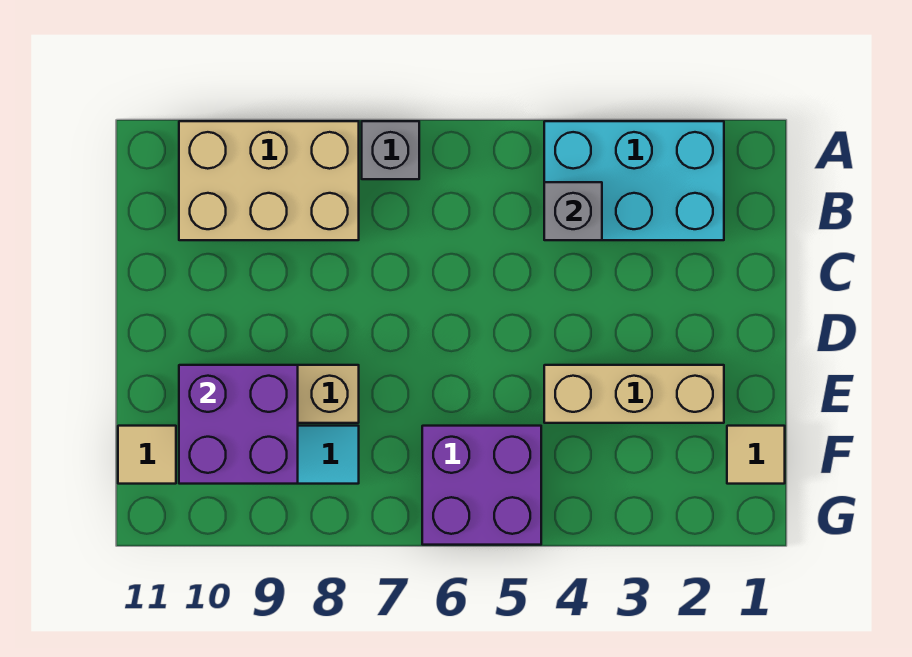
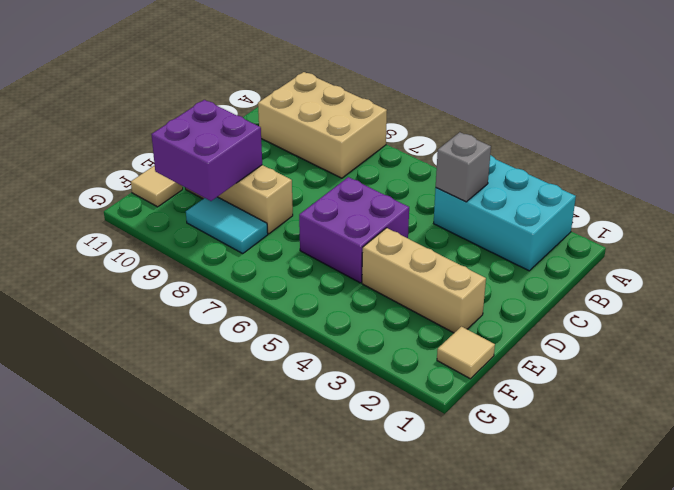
grey brick A7 level 1 -> none
purple brick F5:G6 level 1 -> purple brick D5:E6 level 1

